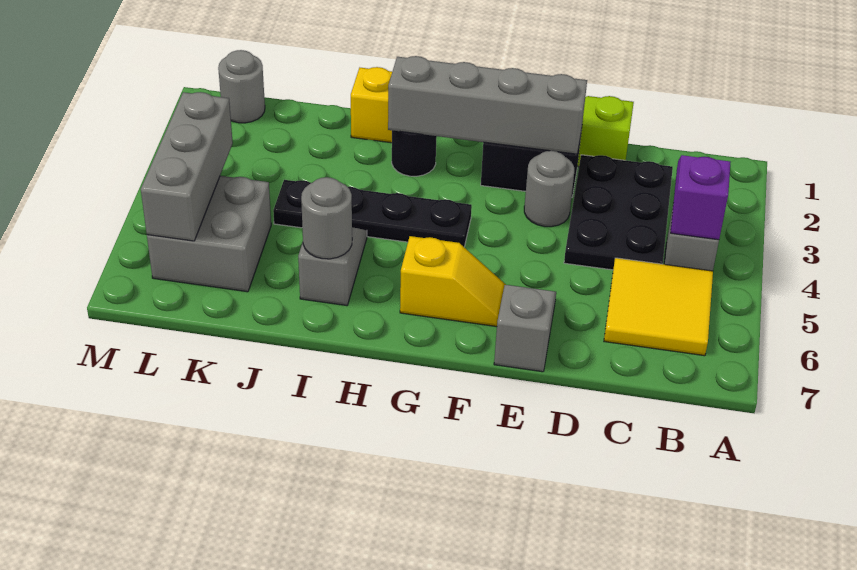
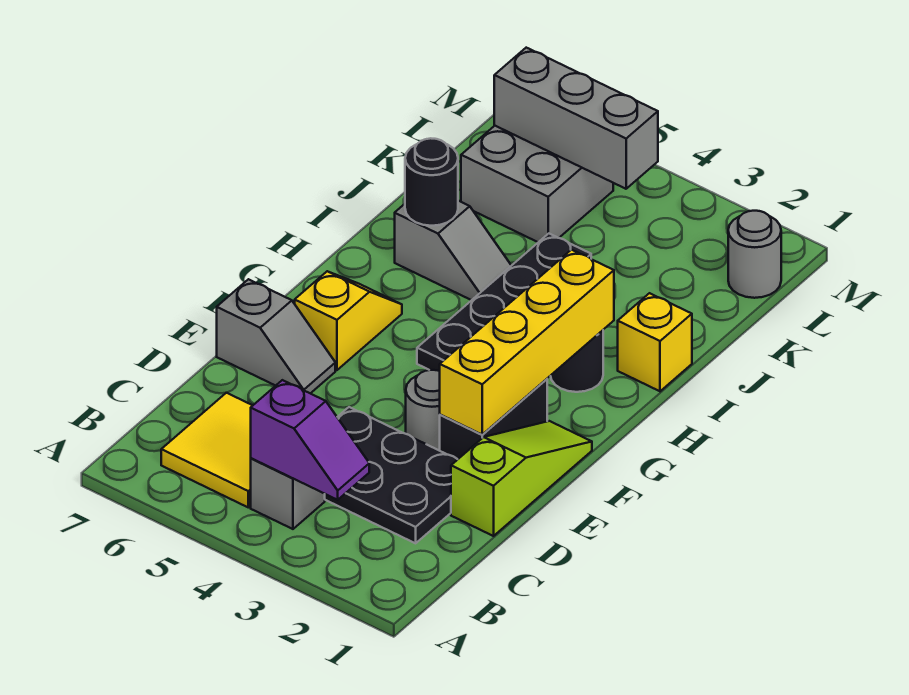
grey brick E2:H2 level 2 -> yellow brick E2:H2 level 2
yellow slope F6:G6 level 1 top G -> yellow slope F6:G6 level 1 top F
grey round brick I6 level 2 -> black round brick I6 level 2

